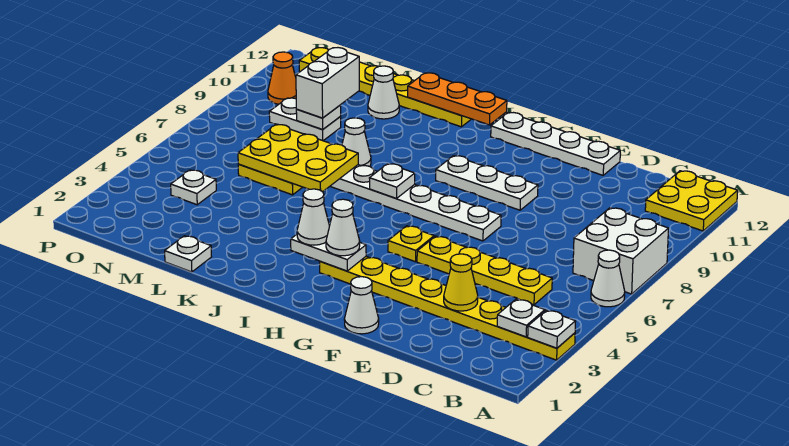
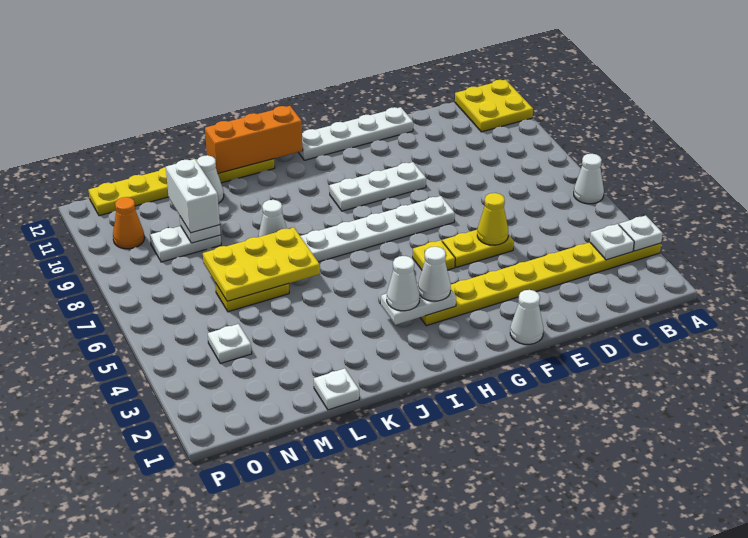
white brick A7:B8 level 1 -> none
yellow plate C5:F5 level 1 -> yellow plate E5:F5 level 1
yellow cone D3 level 2 -> yellow cone E5 level 2
white plate I7 level 2 -> none
orange plate I12:K12 level 2 -> orange brick I12:K12 level 2

